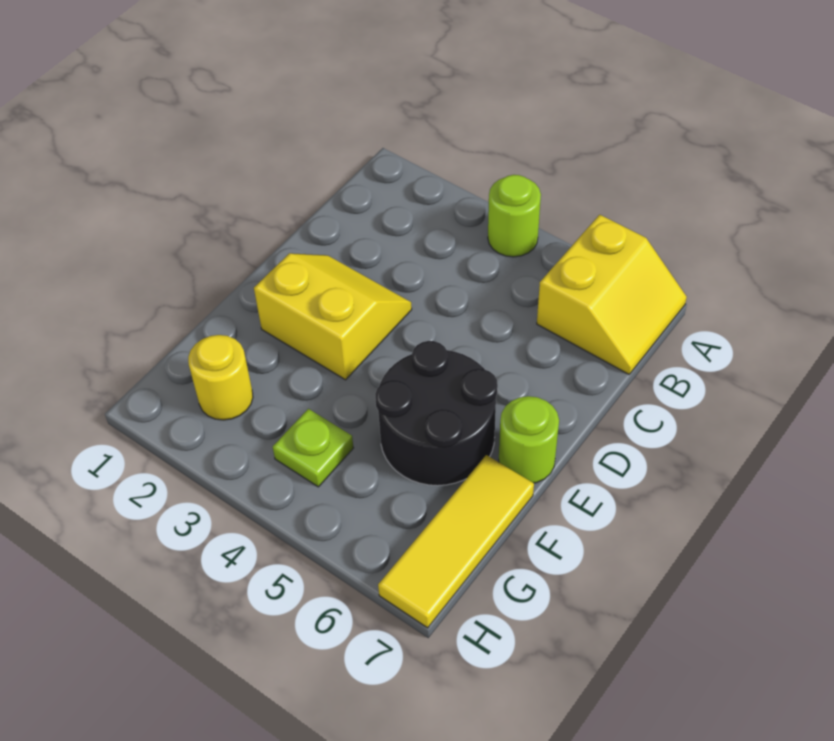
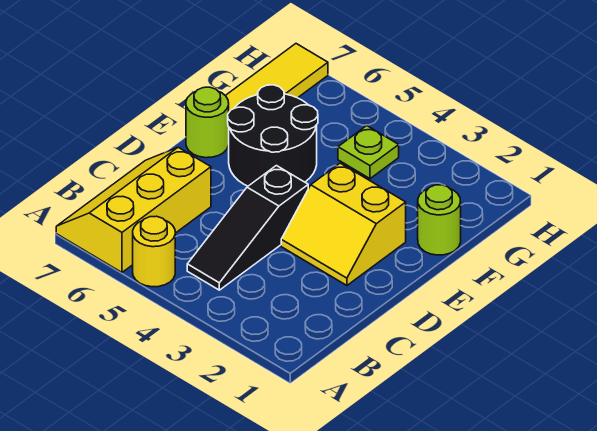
lime round brick A4 level 1 -> lime round brick F1 level 1
yellow slope A6:B7 level 1 top 6 -> yellow slope A6:C7 level 1 top 6
none -> black slope B4:D4 level 1 top D
yellow round brick G2 level 1 -> yellow round brick A5 level 1

